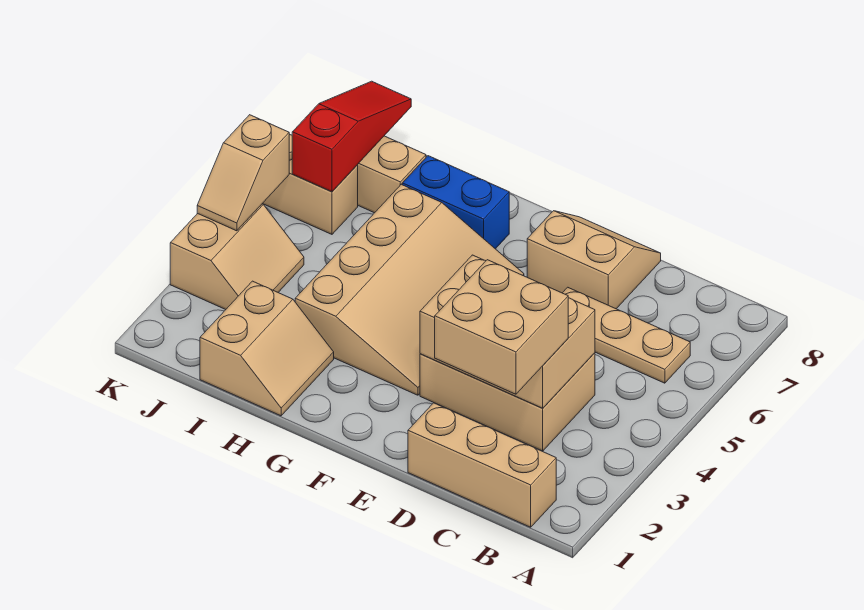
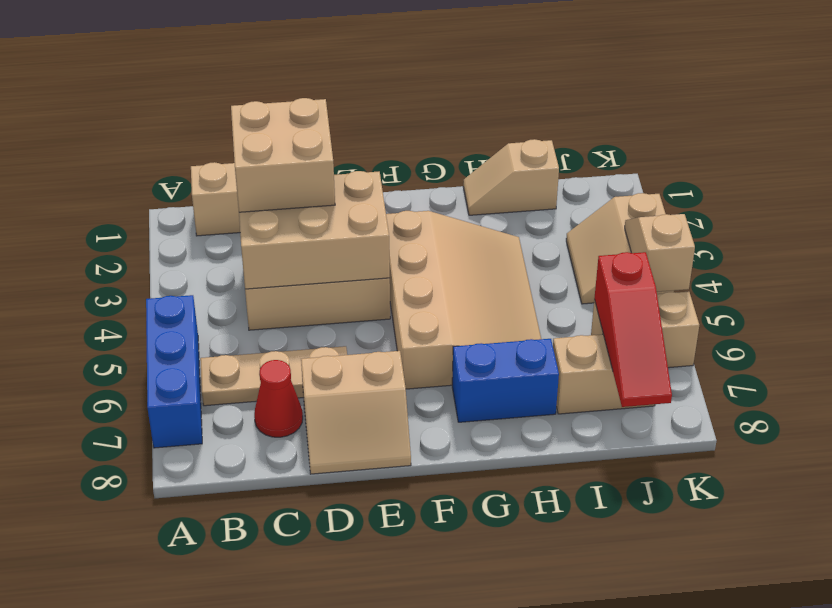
none -> blue brick A5:A7 level 1
none -> red cone C7 level 1
tan slope F3:H6 level 1 top H -> tan slope F3:H6 level 1 top F
tan slope H1:I2 level 1 top I -> tan slope H1:I1 level 1 top I

